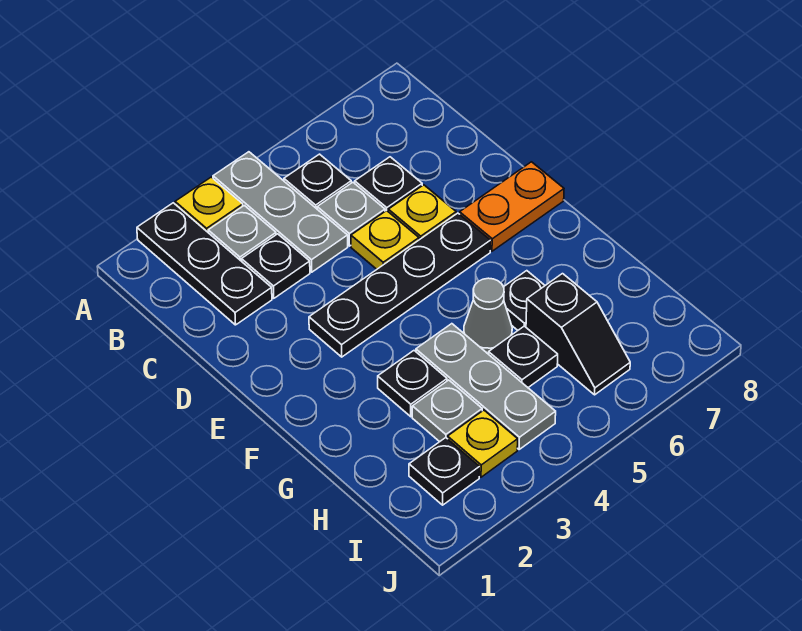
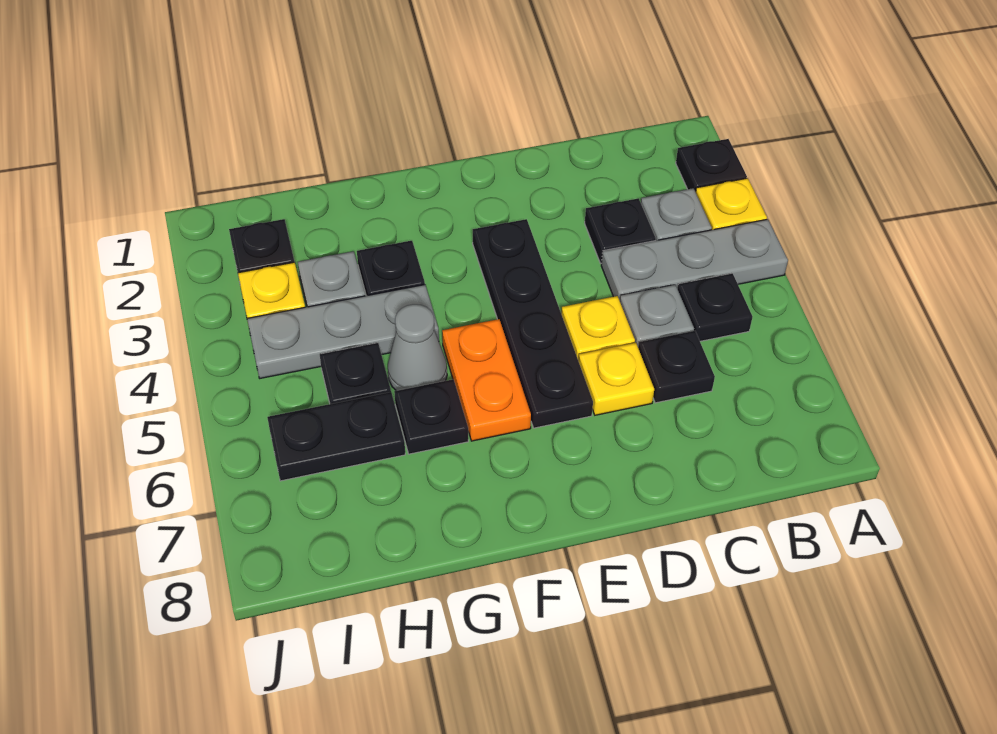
black plate A2:C2 level 1 -> black plate A2 level 1
orange plate E7:E8 level 1 -> orange plate F5:F6 level 1
black slope H6:I6 level 1 top H -> black plate H6:I6 level 1

